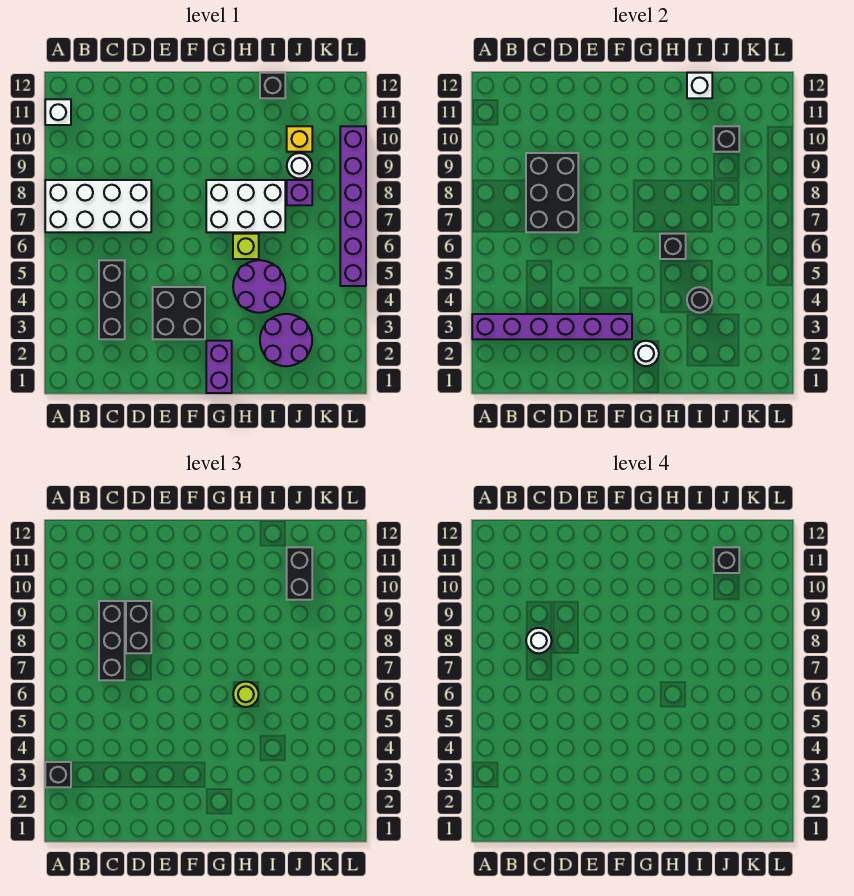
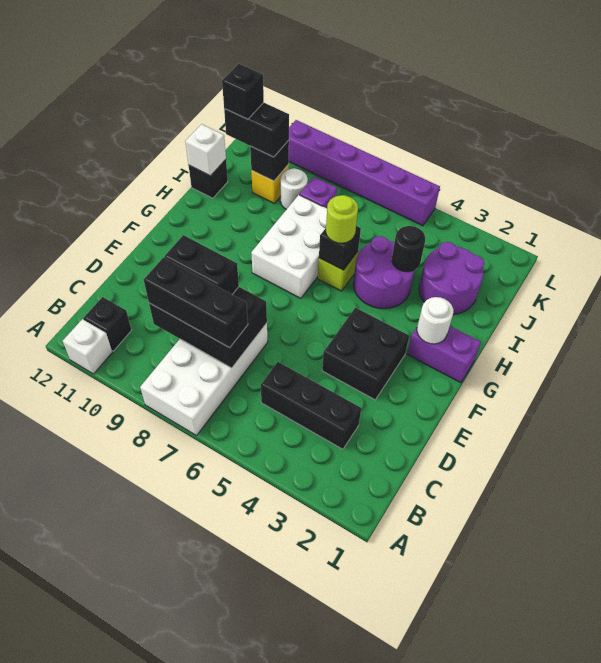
purple brick A3:F3 level 2 -> none
black brick A3 level 3 -> black brick B11 level 1
white round brick C8 level 4 -> none

